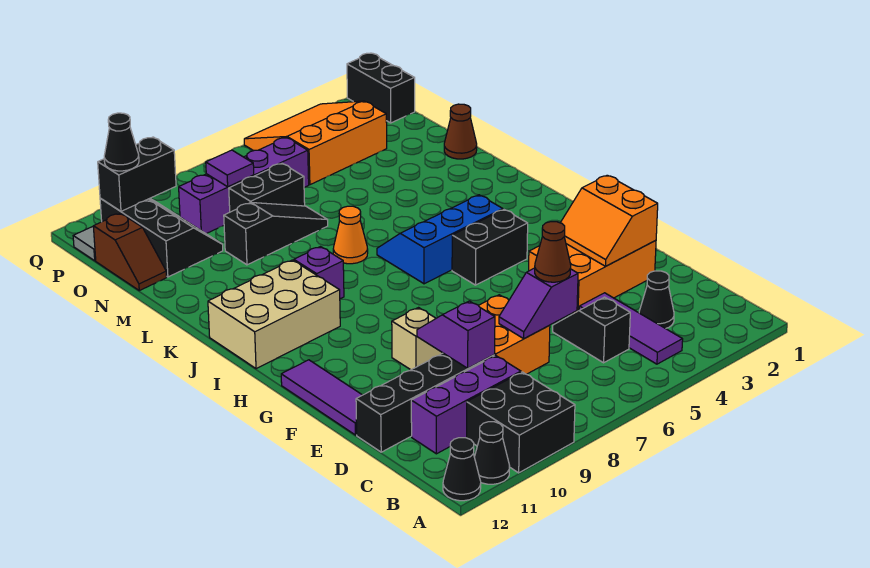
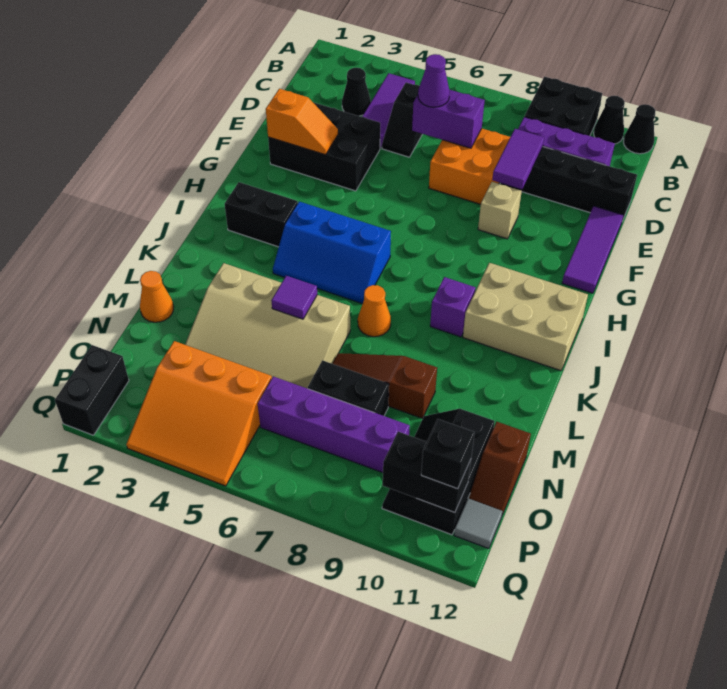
purple slope D6:D7 level 2 top 6 -> purple brick D6:D7 level 2
brown cone D6 level 3 -> purple cone D6 level 3
purple slope D9:E9 level 2 top D -> purple tile D9:E9 level 2
orange brick E2:F4 level 1 -> black brick E2:F4 level 1
orange slope E2:F3 level 2 top 2 -> orange slope F2:F3 level 2 top 2
black brick H4:H5 level 1 -> black brick I2:I3 level 1
none -> tan slope L3:N6 level 1 top L
brown cone M1 level 1 -> orange cone M1 level 1
black slope M7:M9 level 1 top 9 -> brown slope M7:M9 level 1 top 9
brown slope N12:O12 level 1 top O -> brown slope N12:O12 level 1 top N
purple tile O8 level 2 -> purple tile L5 level 2
black cone P11 level 3 -> black brick P11 level 3

